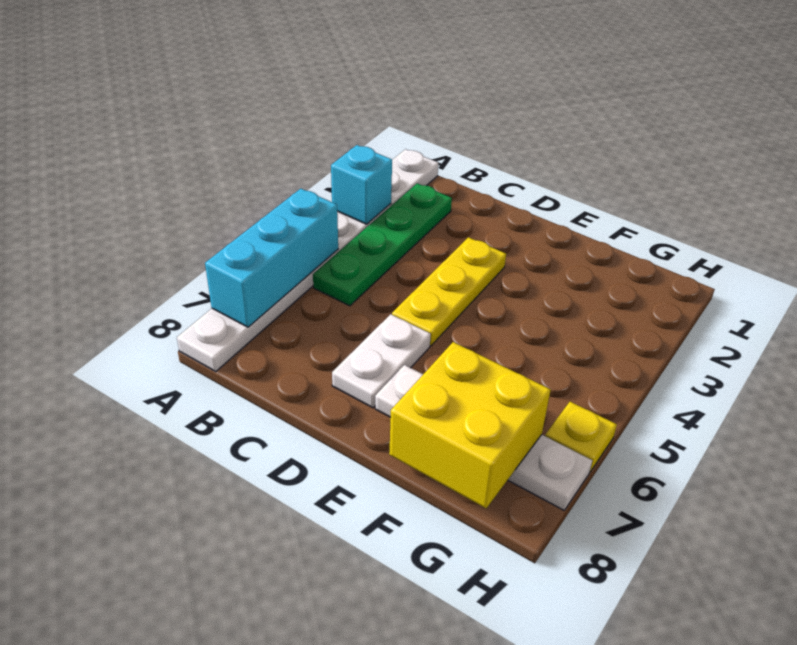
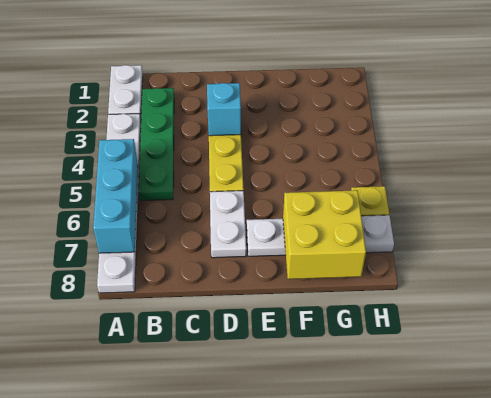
cyan brick A3 level 2 -> cyan brick D3 level 2

